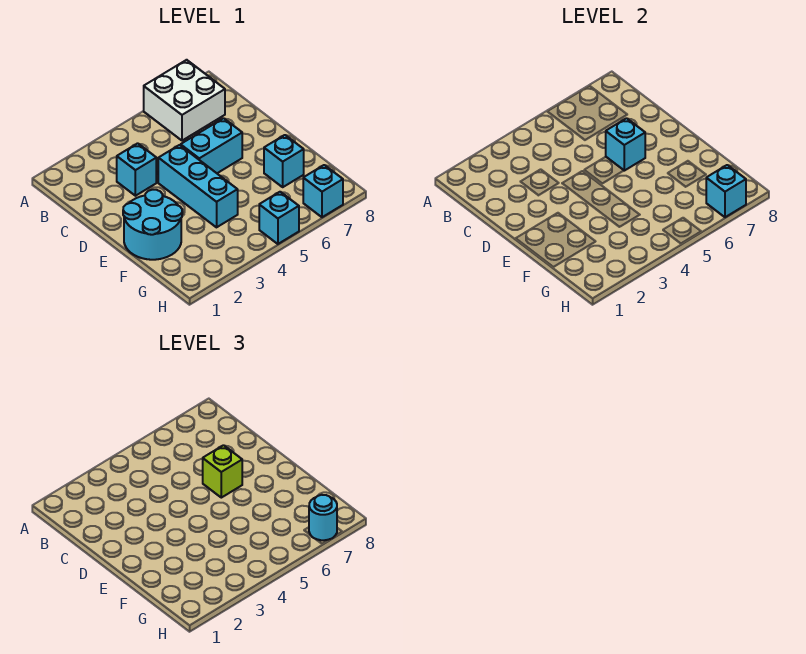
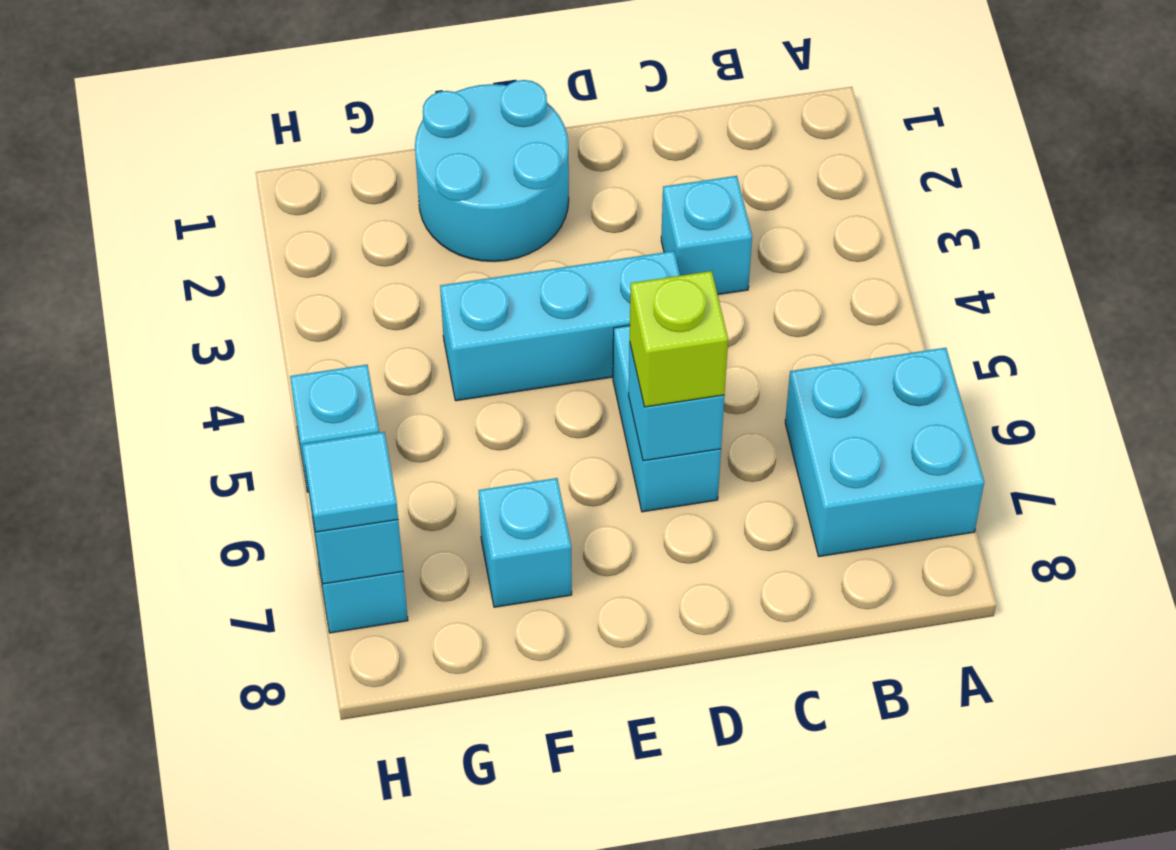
white brick A6:B7 level 1 -> cyan brick A6:B7 level 1
cyan round brick H7 level 3 -> cyan tile H7 level 3

